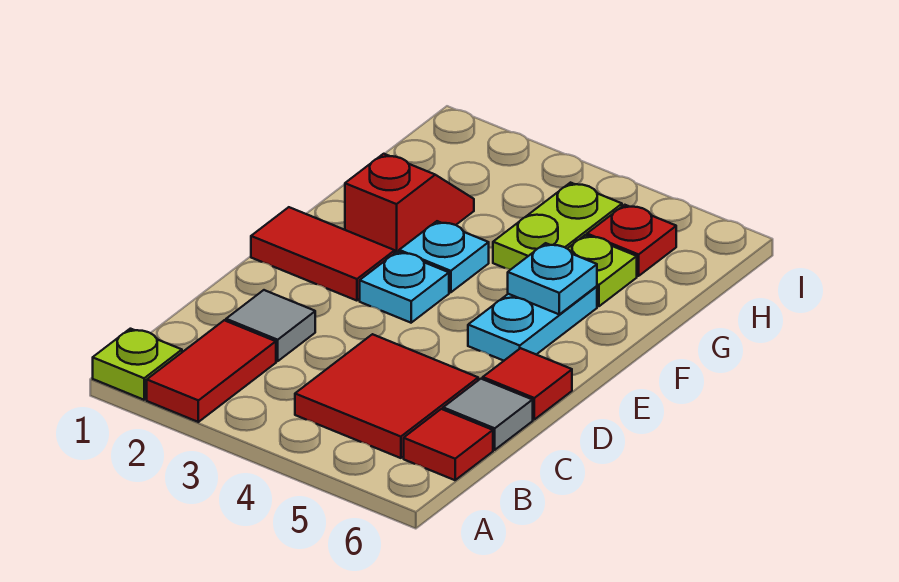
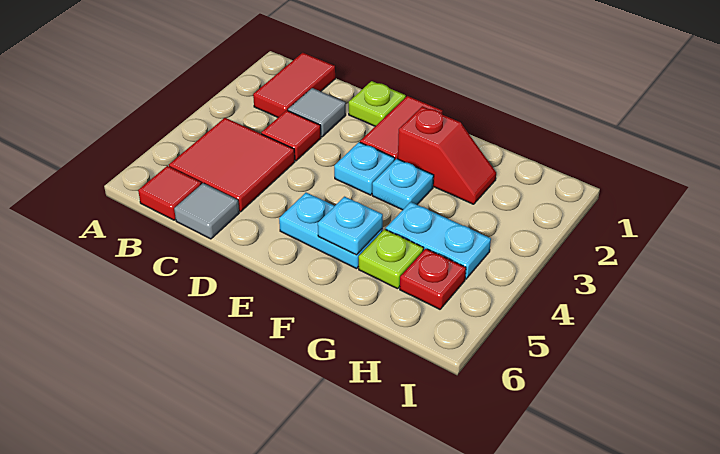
lime plate A1 level 1 -> lime plate D1 level 1
red tile A2:B2 level 1 -> red tile B1:B2 level 1
red tile D6 level 1 -> red tile C3 level 1
lime plate G4:H4 level 1 -> cyan plate G4:H4 level 1

